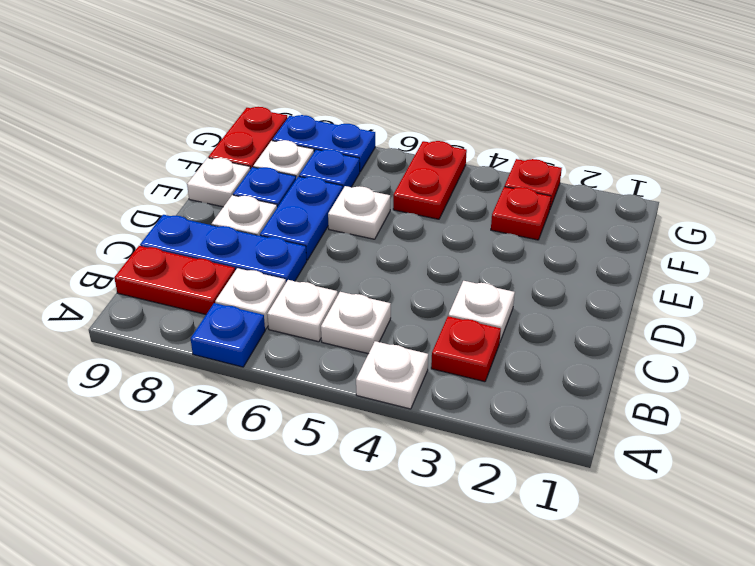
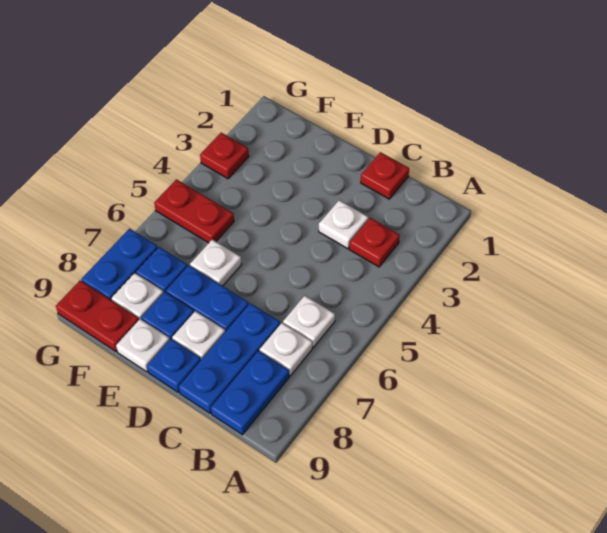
white plate A4 level 1 -> none
blue plate A7 level 1 -> blue plate D9 level 1
white plate B5 level 1 -> none
red plate B8:B9 level 1 -> blue plate B8:B9 level 1
red plate F3 level 1 -> red plate C1 level 1

